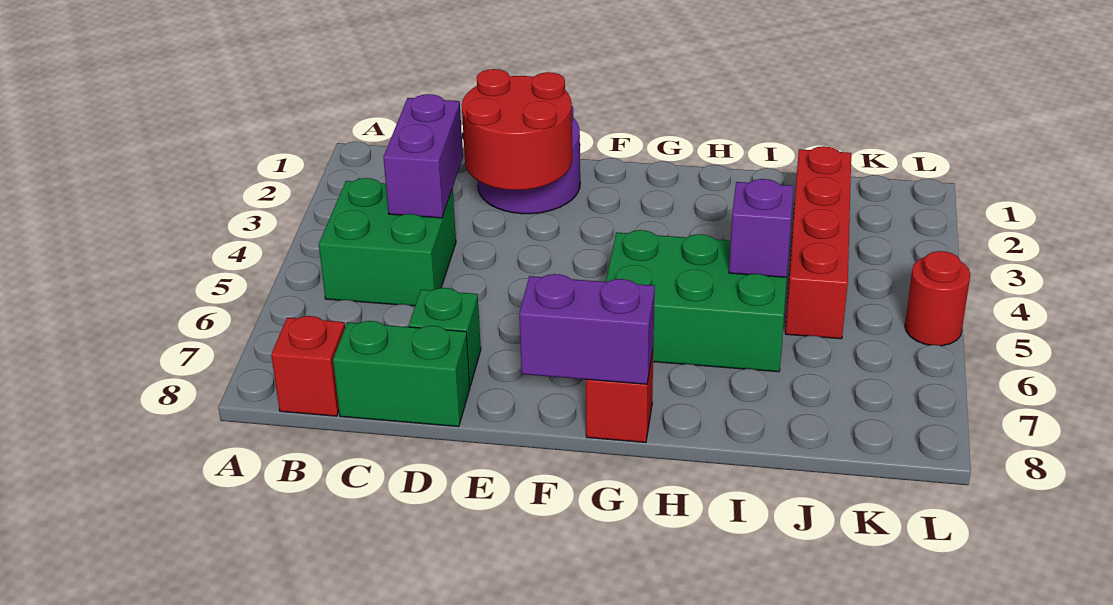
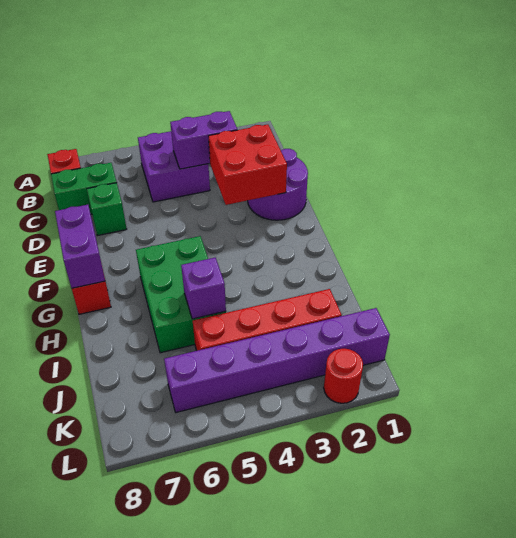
green brick B4:C5 level 1 -> purple brick B4:C5 level 1
green brick C8:D8 level 1 -> green brick C7:C8 level 1
red round brick D2:E3 level 2 -> red brick D2:E3 level 2
none -> purple brick K1:K6 level 1
red round brick L5 level 1 -> red round brick L2 level 1

